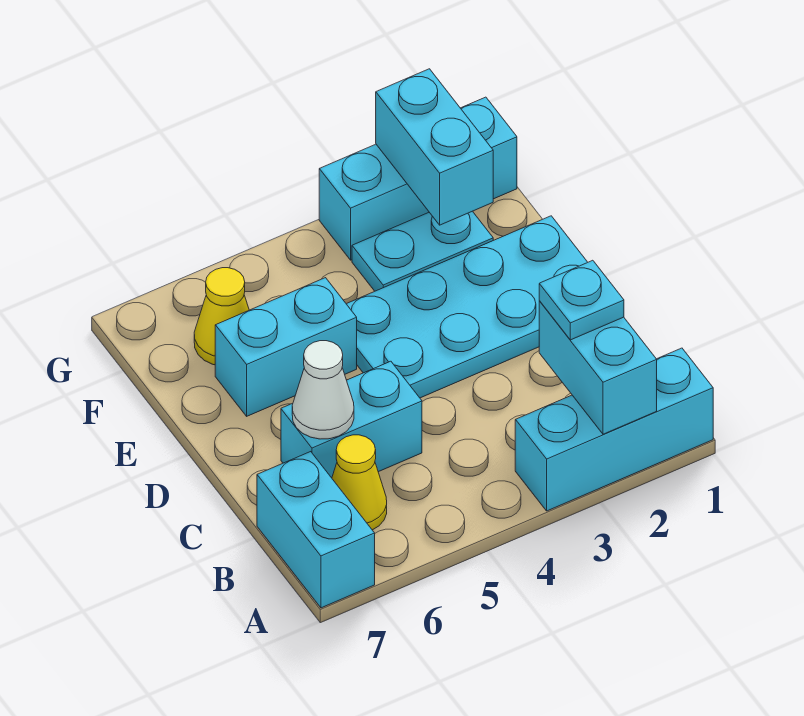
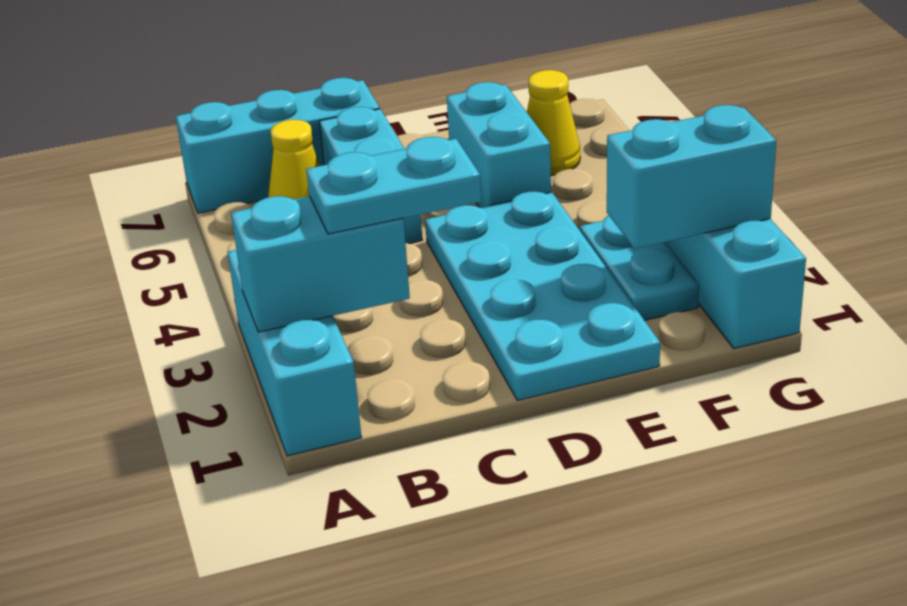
cyan brick A7:B7 level 1 -> cyan brick A7:C7 level 1
cyan plate B2 level 3 -> cyan plate B2:C2 level 3
white cone C6 level 2 -> none

